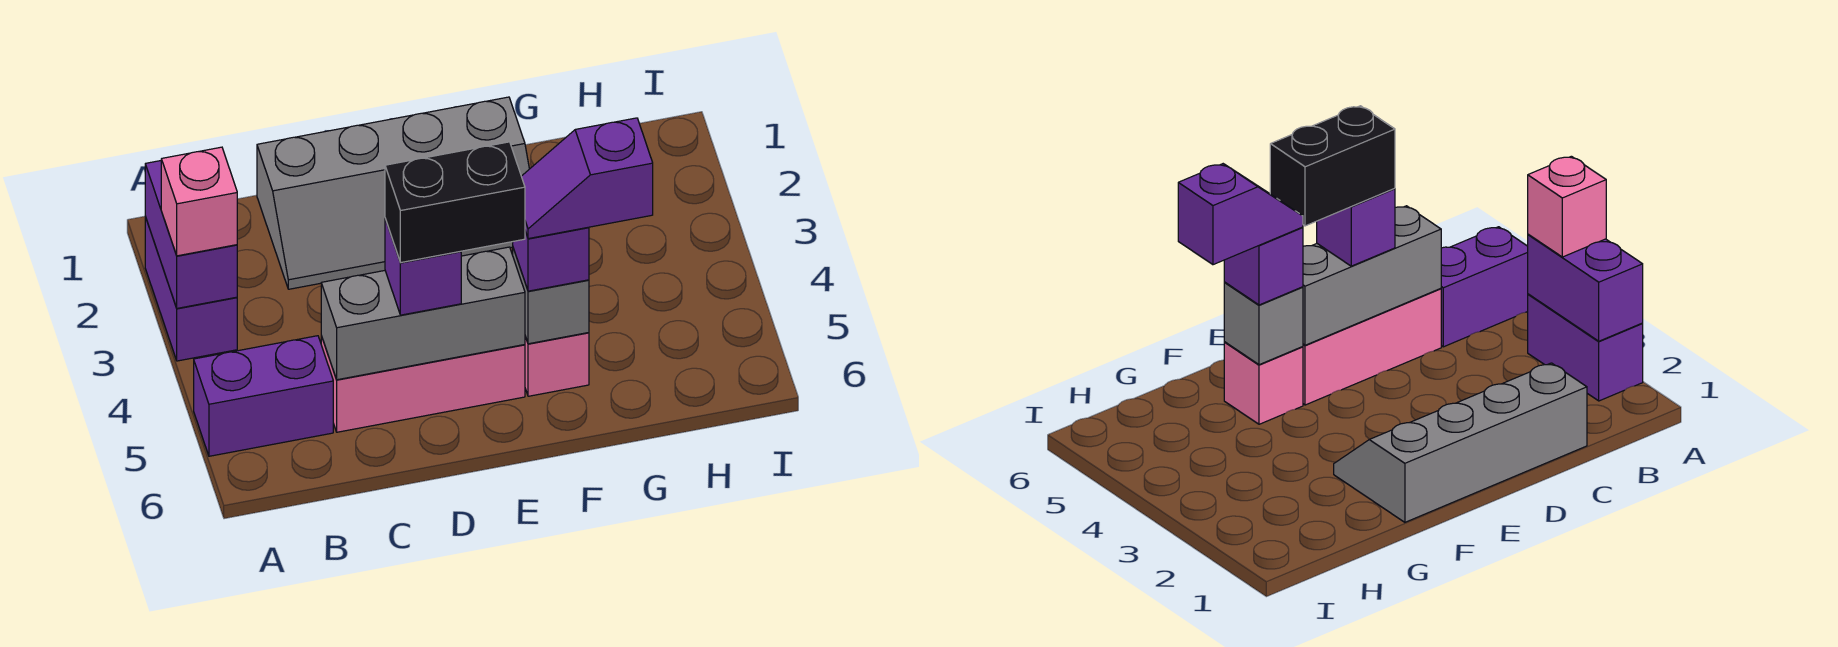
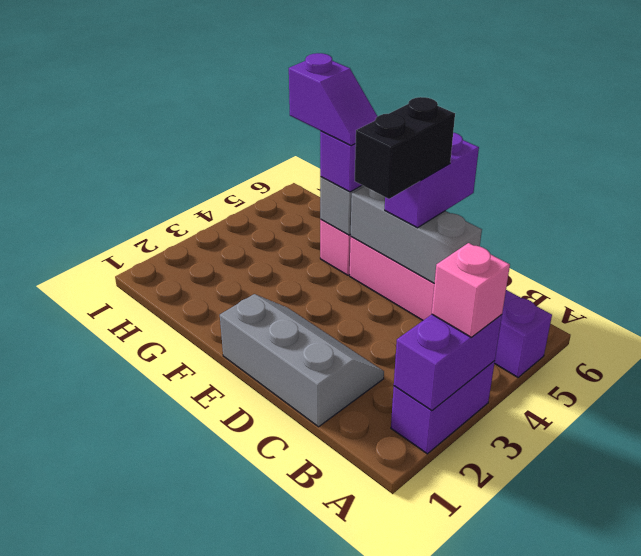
grey slope C1:F2 level 1 top 1 -> grey slope C1:E2 level 1 top 1
purple brick D5 level 3 -> purple brick D5:D6 level 3
black brick D5:E5 level 4 -> black brick D4:D5 level 4

